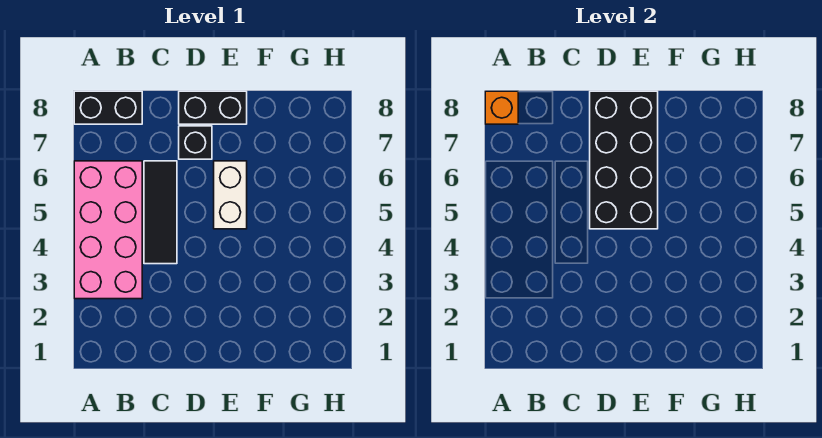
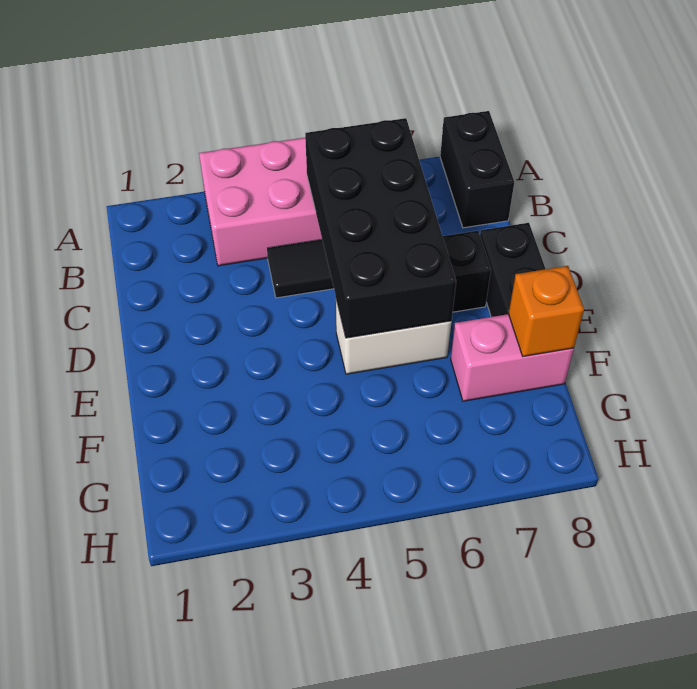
orange brick A8 level 2 -> orange brick F8 level 2
black brick D5:E8 level 2 -> black brick B5:E6 level 2
none -> pink brick F7:F8 level 1

